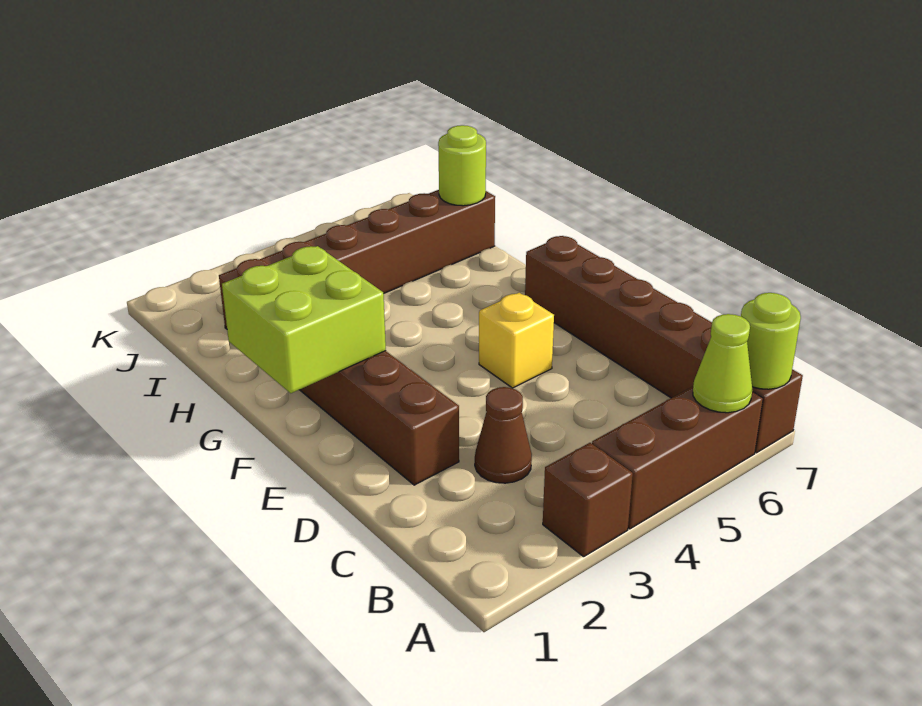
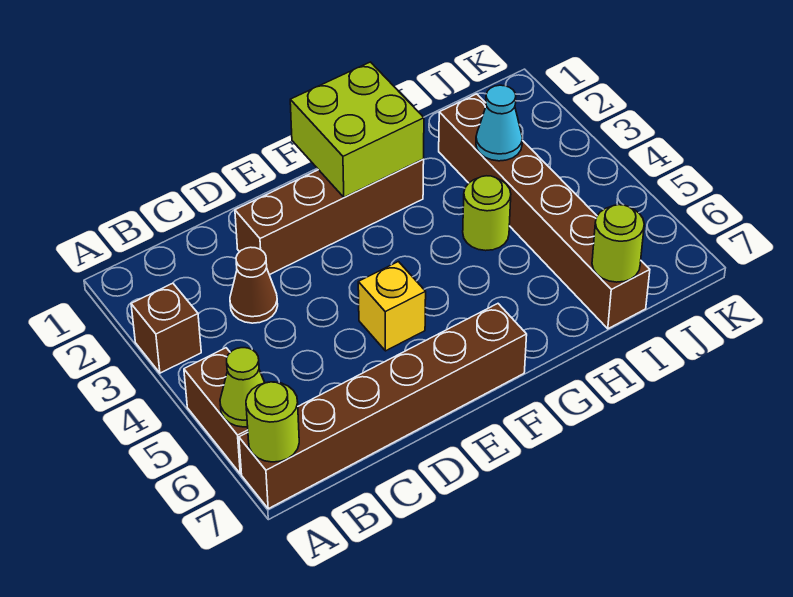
brown brick A4:A6 level 1 -> brown brick A5:A6 level 1
none -> lime round brick H4 level 1
none -> cyan cone I3 level 2

